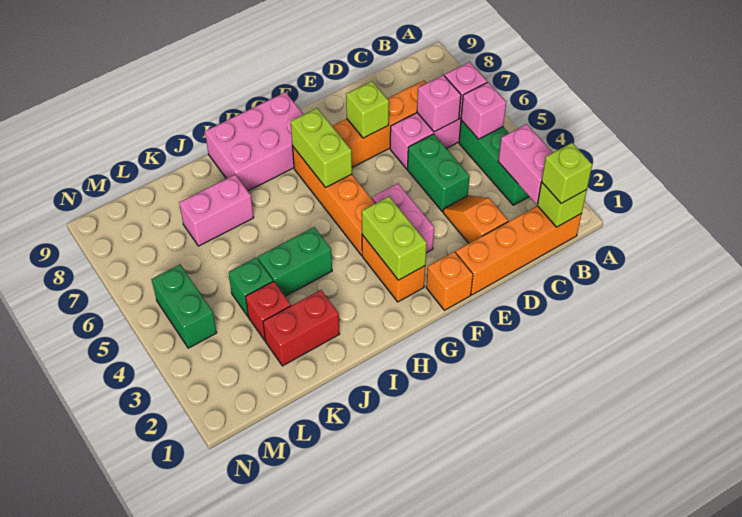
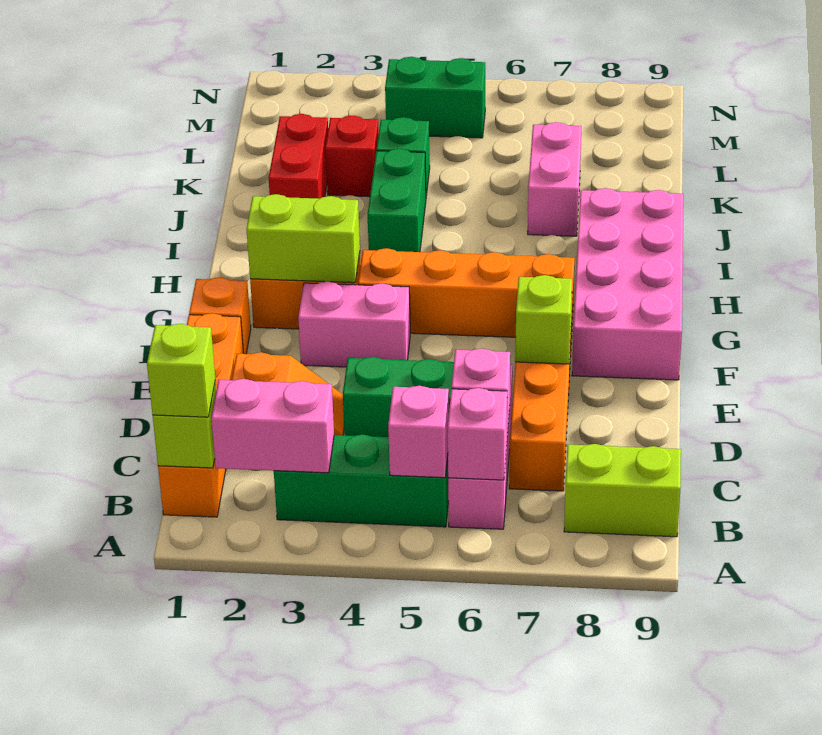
lime brick G6:G7 level 2 -> lime brick B8:B9 level 1
pink brick G8:I9 level 1 -> pink brick F8:I9 level 1

